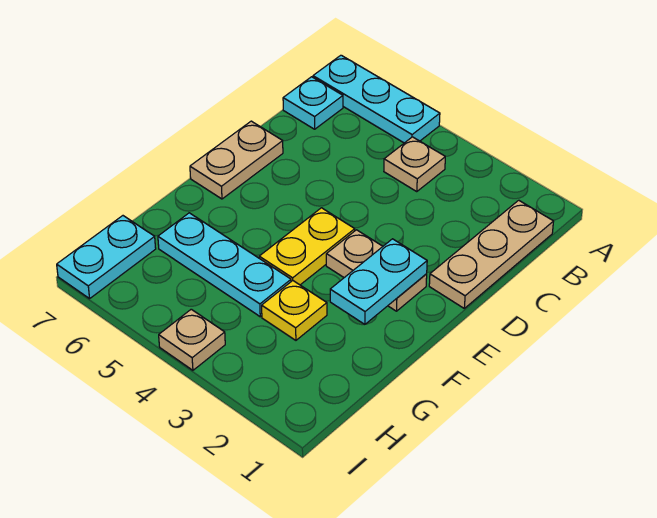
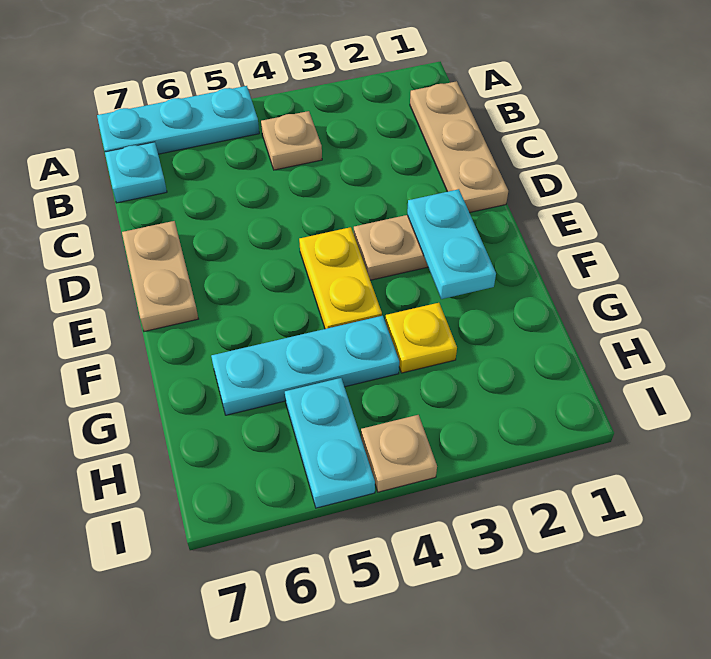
cyan plate H7:I7 level 1 -> cyan plate H5:I5 level 1

